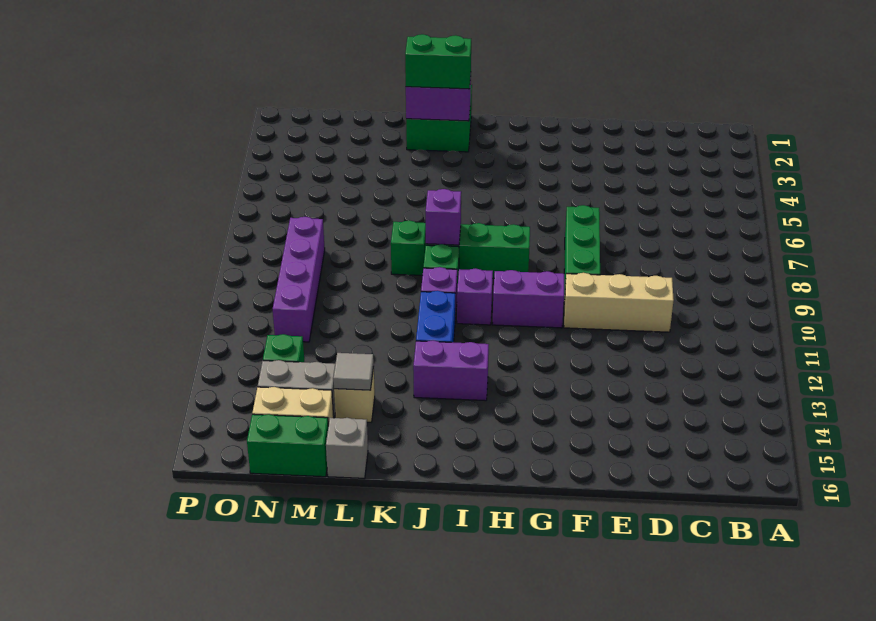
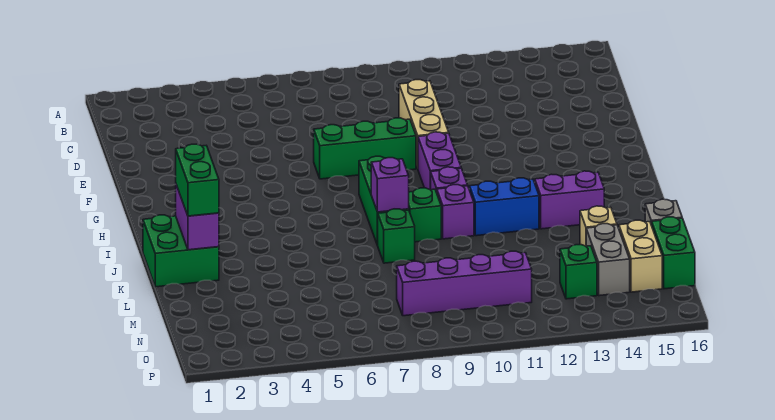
purple brick I13:J13 level 1 -> purple brick J13:J14 level 1
grey tile L14 level 2 -> none

